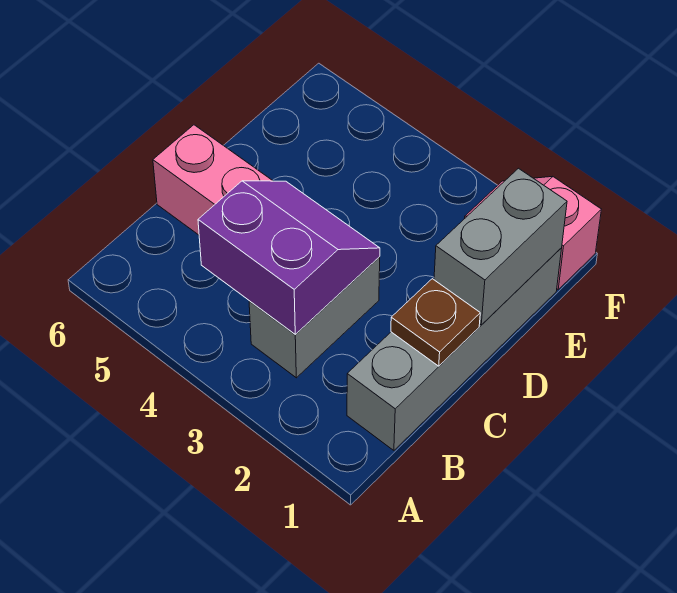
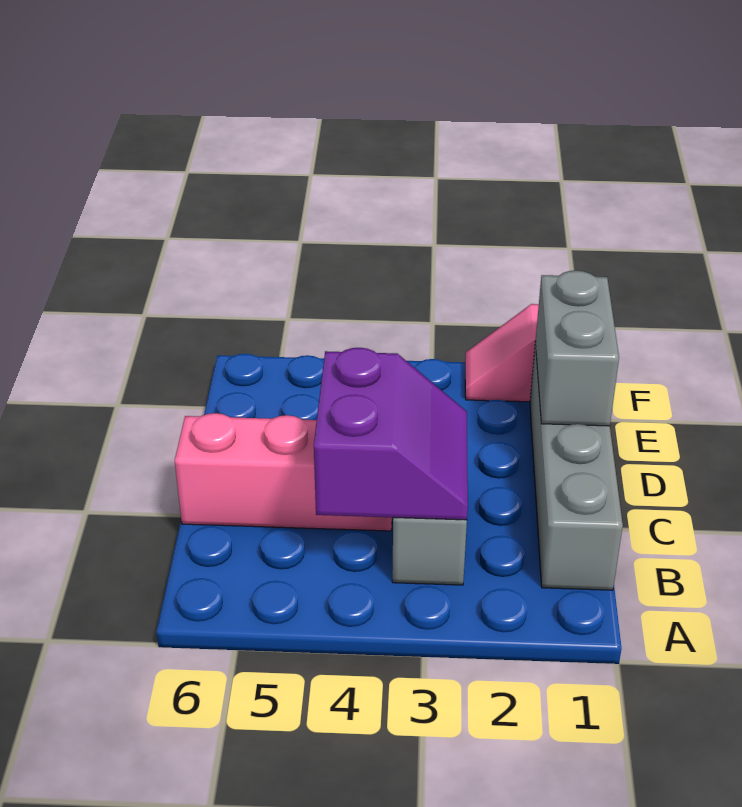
purple slope B3:C4 level 2 top B -> purple slope B3:C4 level 2 top 4
brown plate C1 level 2 -> none

